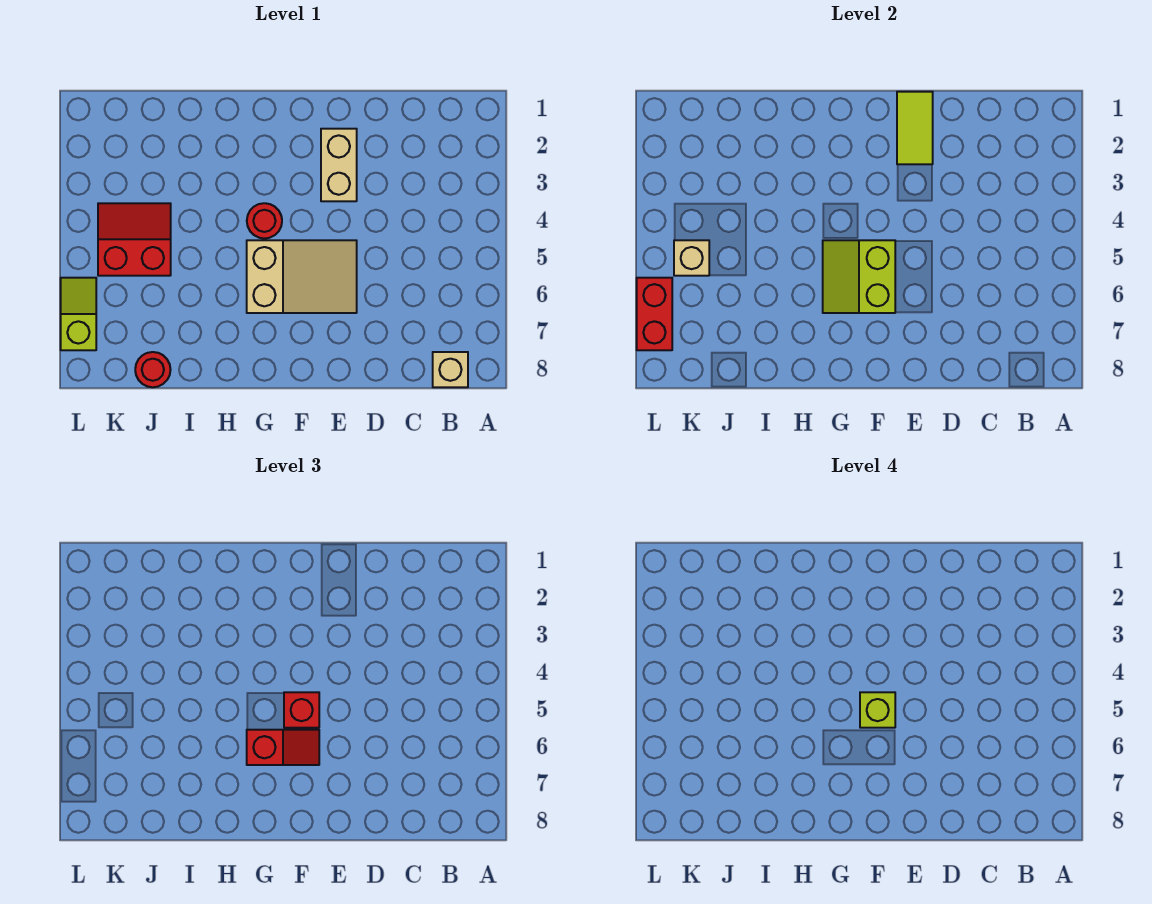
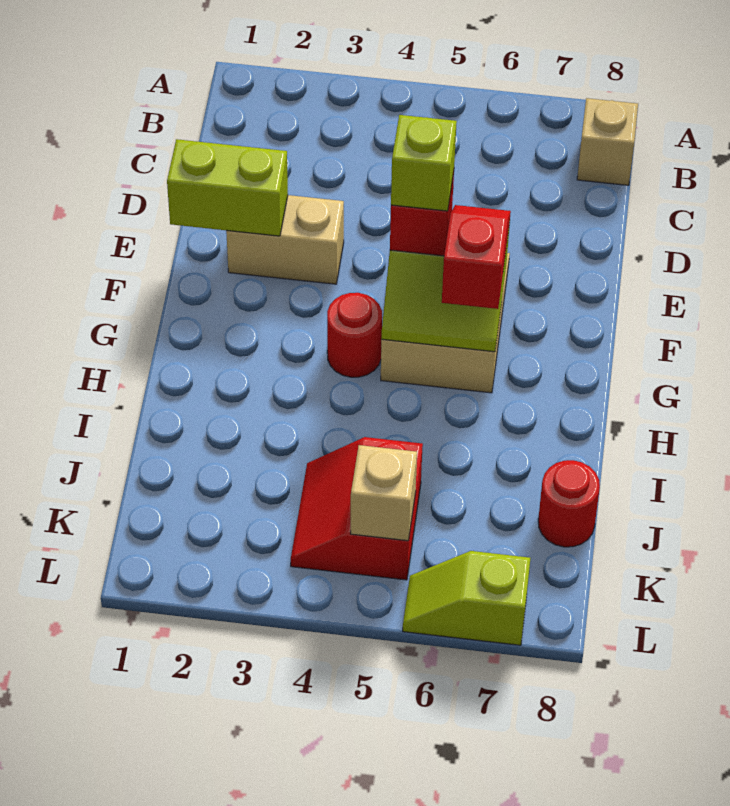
lime tile E1:E2 level 2 -> lime brick E1:E2 level 2
red brick L6:L7 level 2 -> none

